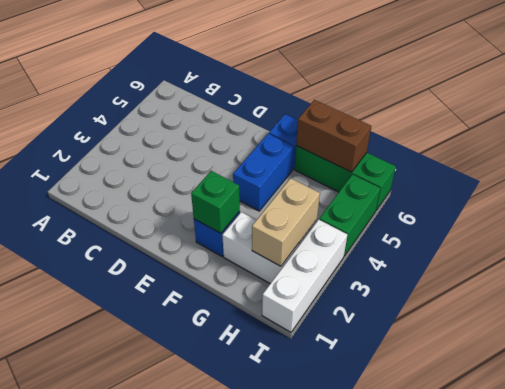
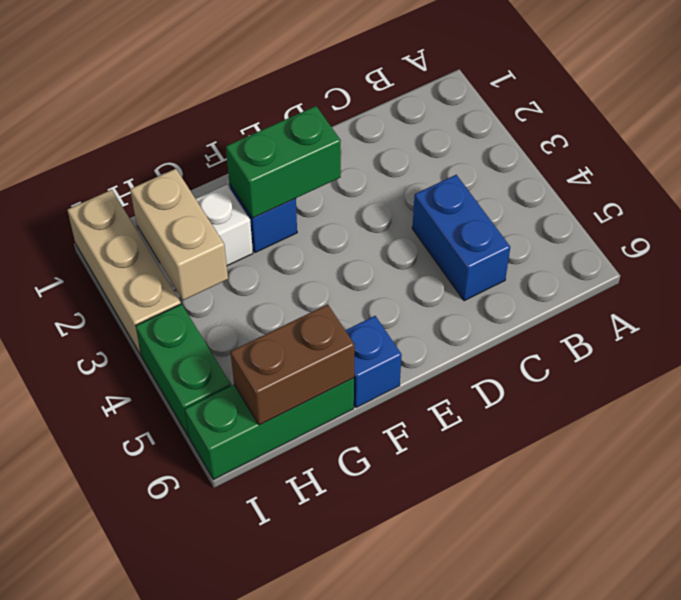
green brick F2 level 2 -> green brick E2:F2 level 2
blue brick F4:F5 level 1 -> blue brick C4:C5 level 1
white brick I1:I3 level 1 -> tan brick I1:I3 level 1

